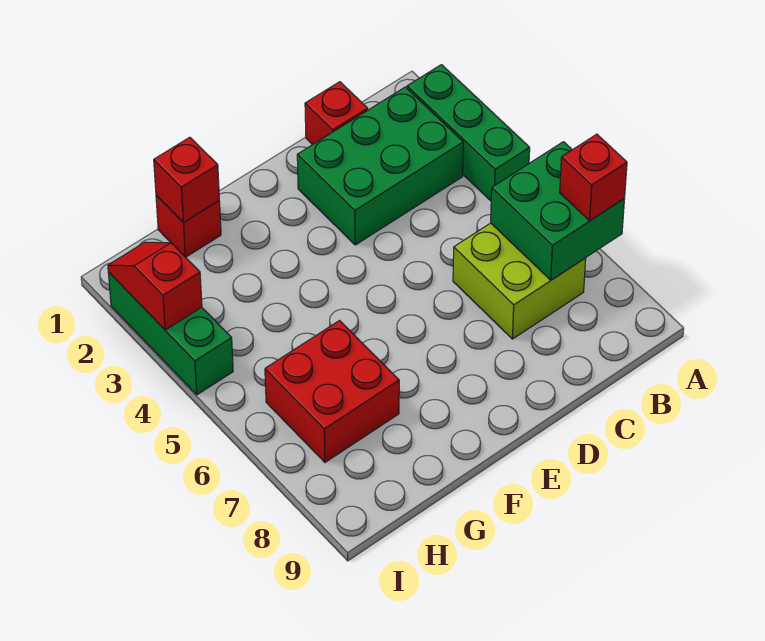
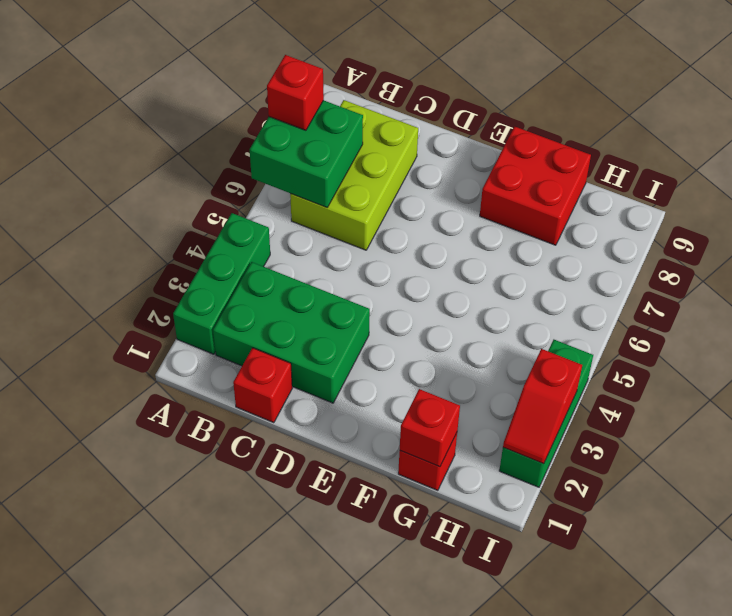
lime brick B6:C7 level 1 -> lime brick B6:C8 level 1
red brick G6:H7 level 1 -> red brick F8:G9 level 1

